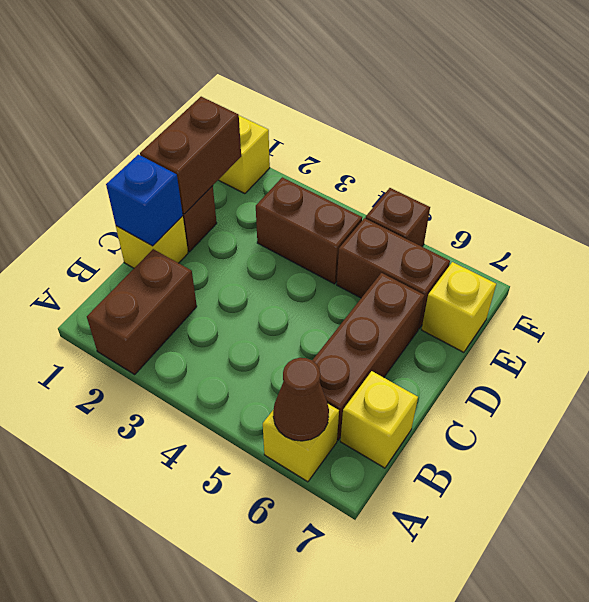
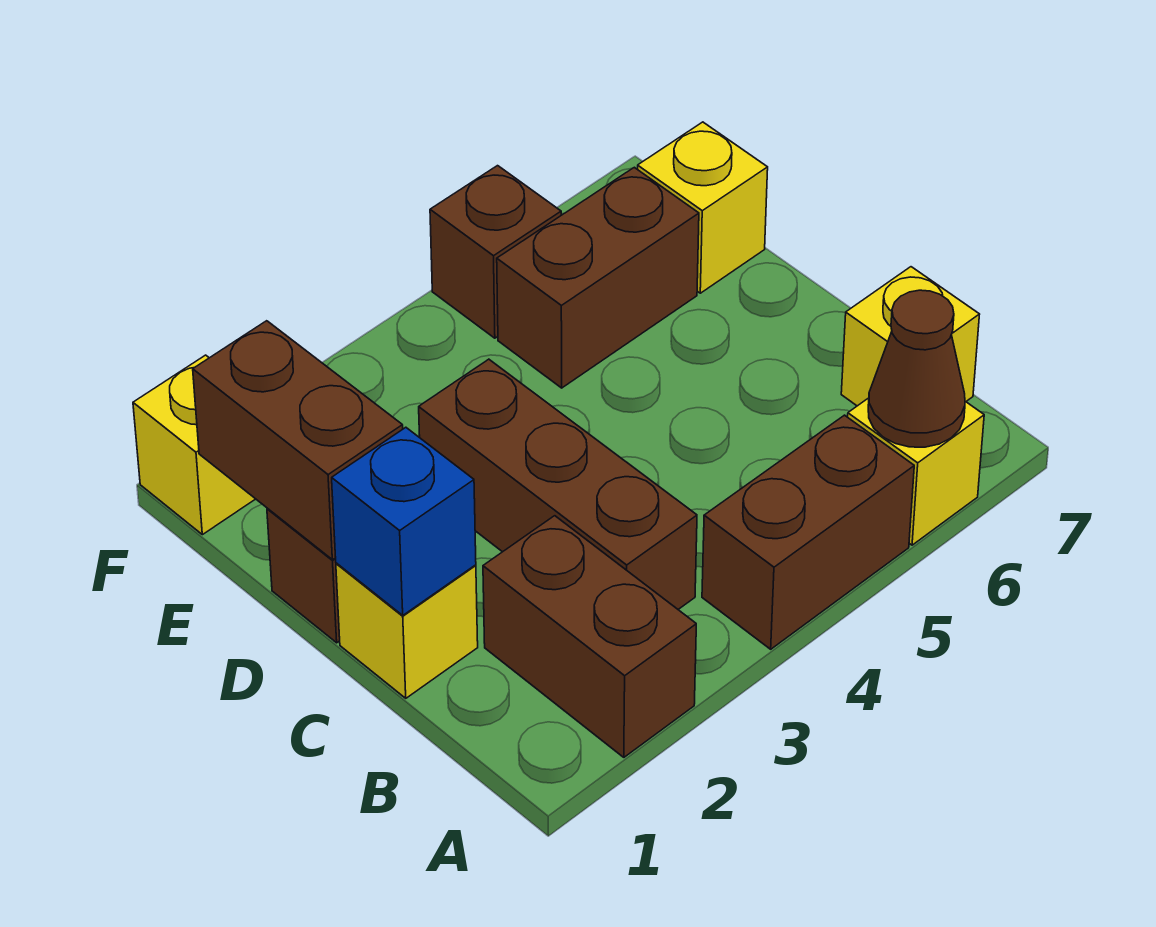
brown brick B6:D6 level 1 -> brown brick B3:D3 level 1
brown brick E3:E4 level 1 -> brown brick A4:A5 level 1

